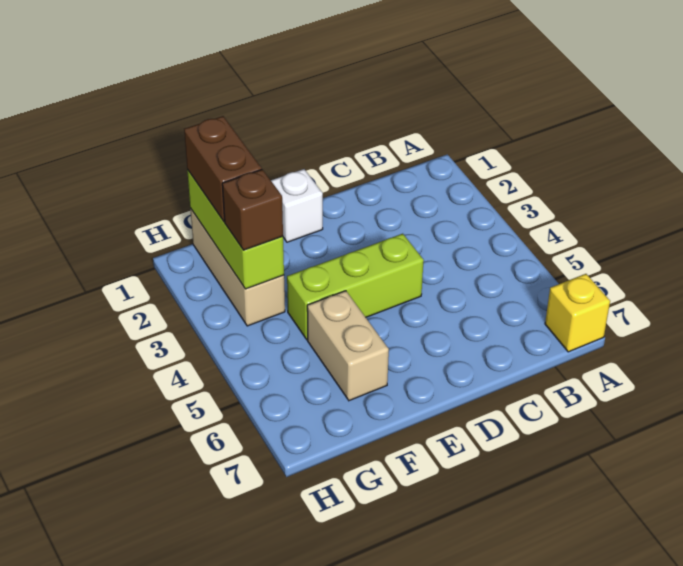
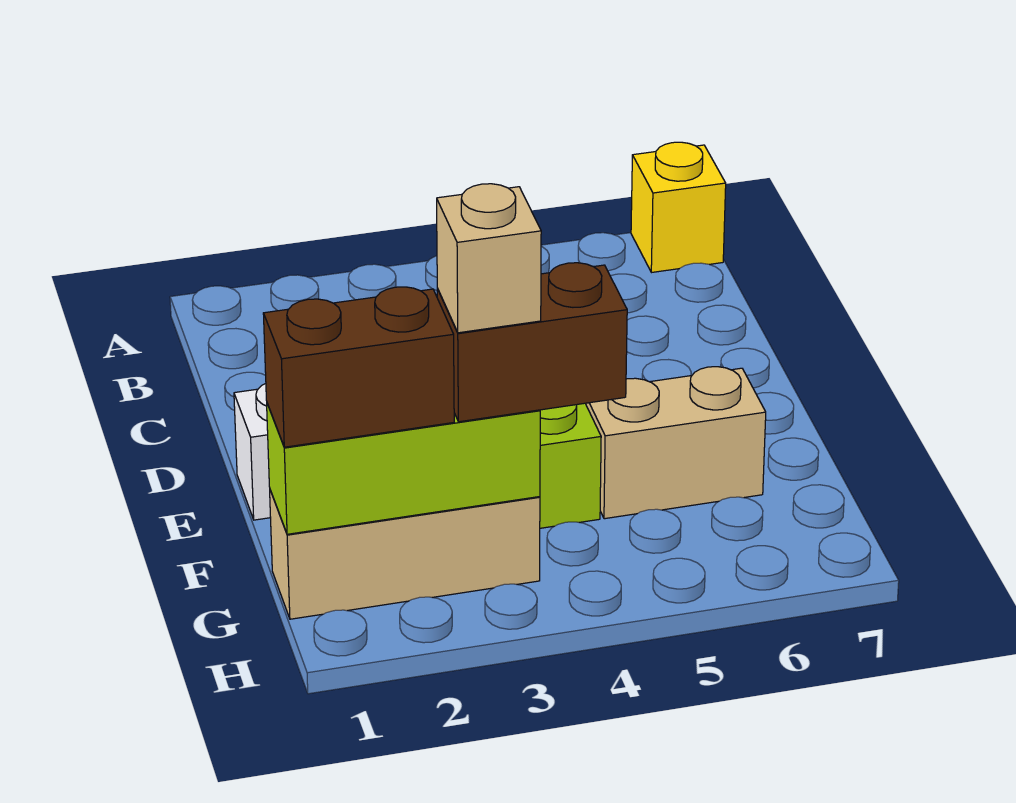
brown brick G3 level 3 -> brown brick G3:G4 level 3
none -> tan brick G3 level 4

